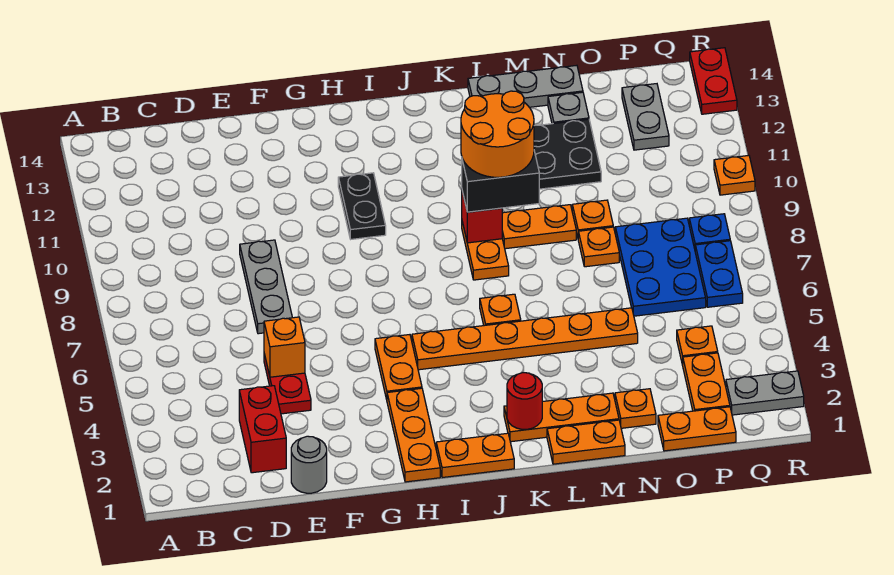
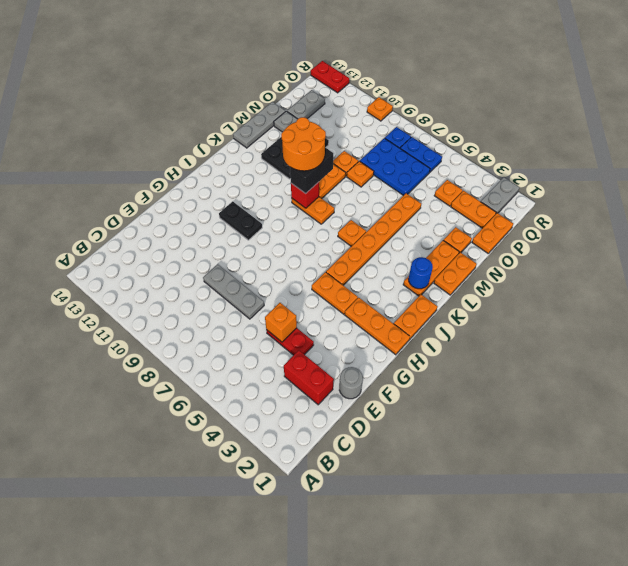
red round brick K2 level 2 -> blue round brick K2 level 2
grey plate P12:P13 level 1 -> grey plate O13:P13 level 1

